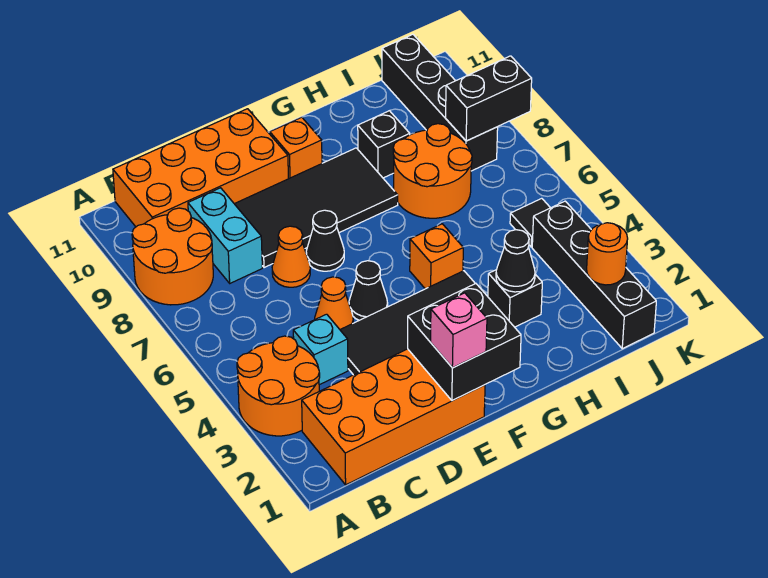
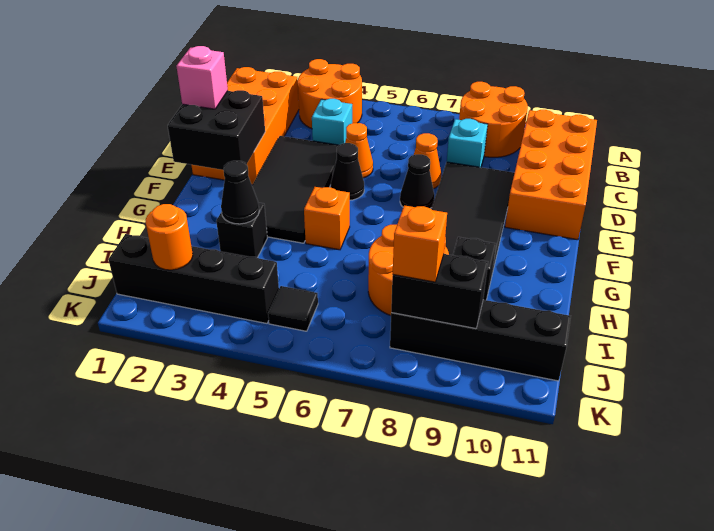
cyan brick C8:C9 level 1 -> cyan brick C8 level 1
orange brick F10 level 1 -> orange brick J8 level 3
black brick J8:K8 level 2 -> black brick J8:J9 level 2

